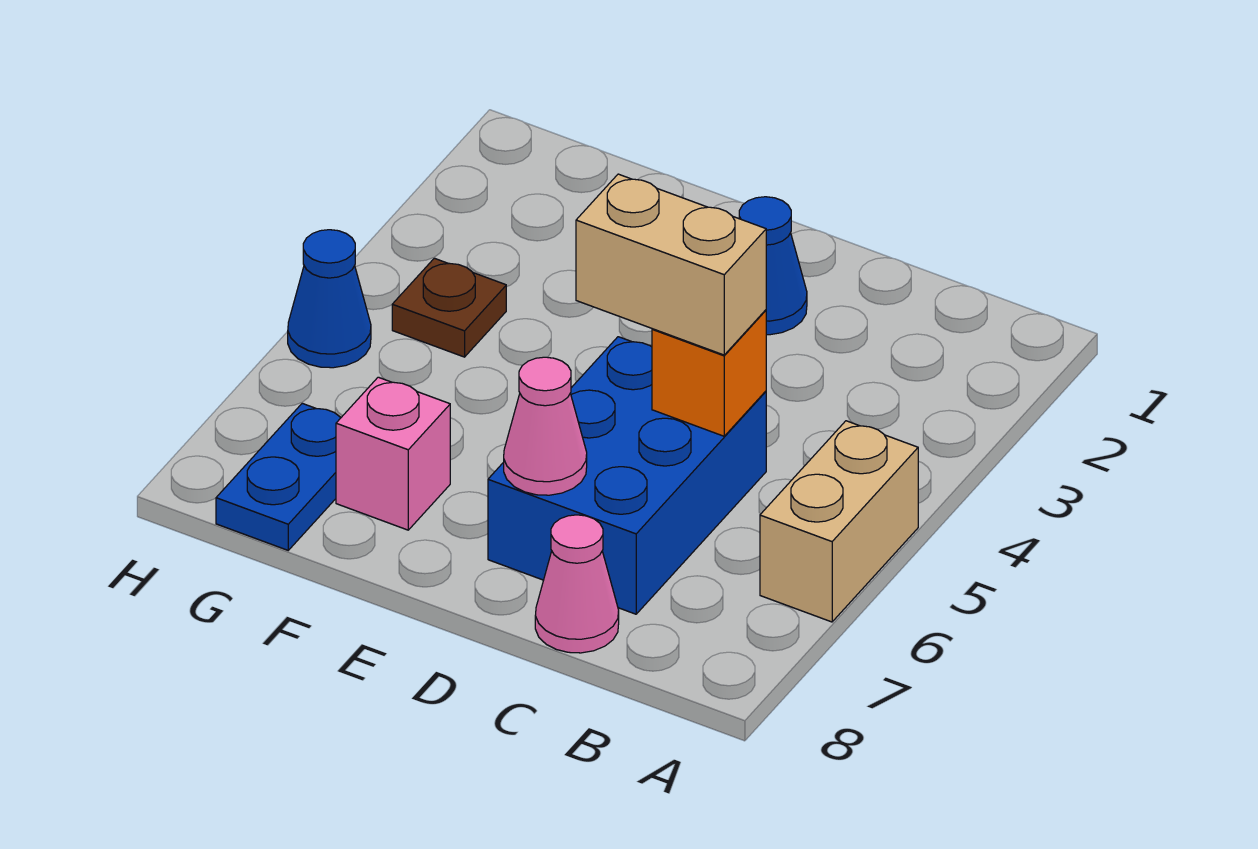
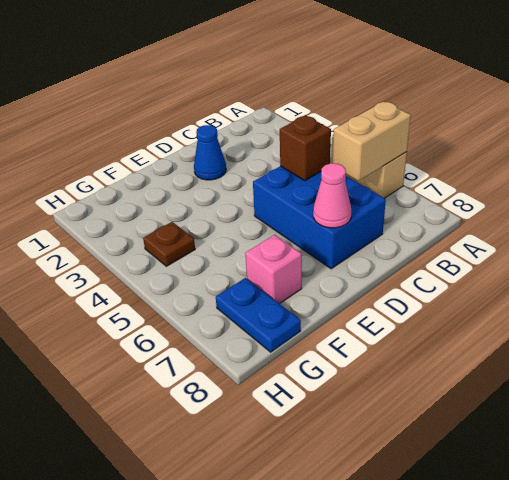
orange brick C5 level 2 -> brown brick C5 level 2
tan brick C5:D5 level 3 -> tan brick A6:B6 level 2
pink cone C8 level 1 -> none
blue cone H5 level 1 -> none

